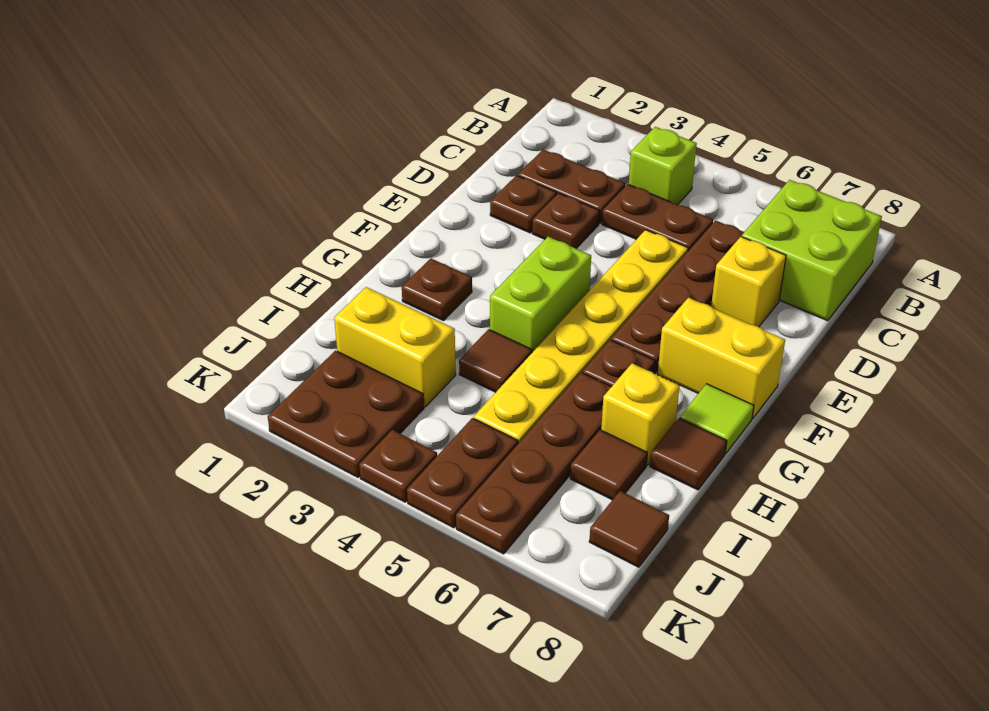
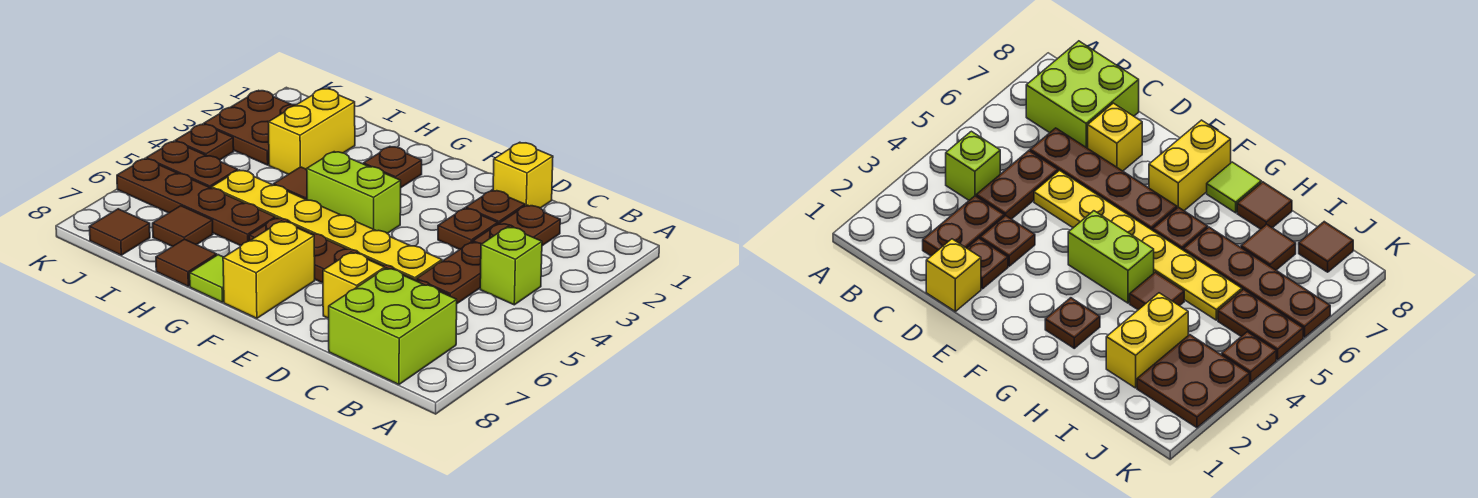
yellow brick H7 level 1 -> yellow brick D1 level 1

